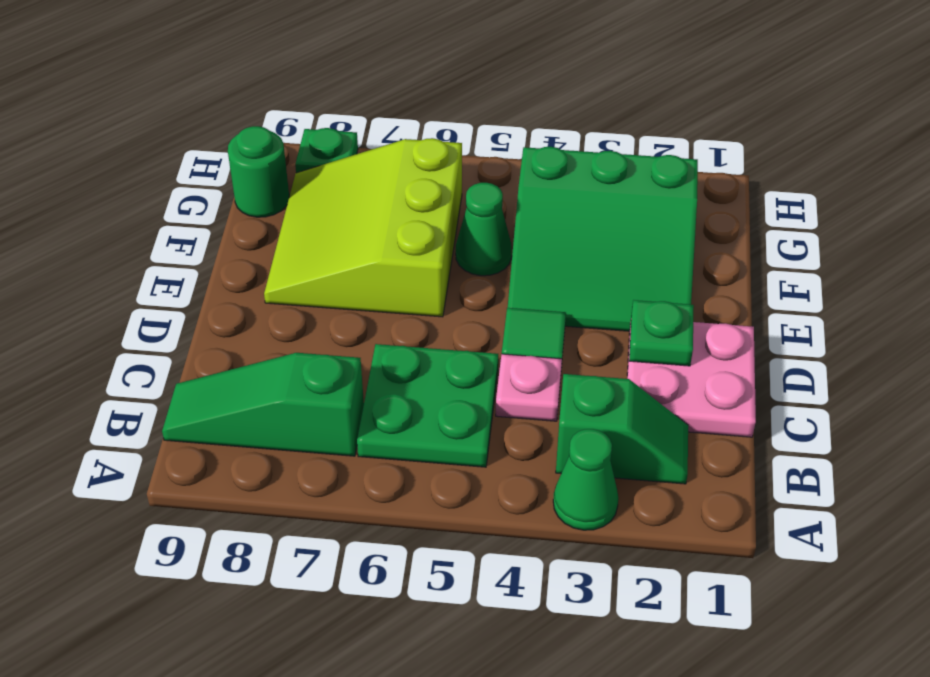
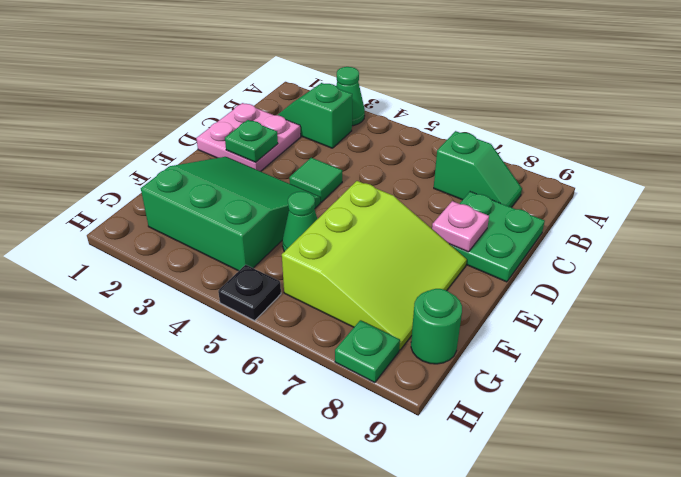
green plate B5:C6 level 1 -> green plate C8:D9 level 1
green slope B7:B9 level 1 top 7 -> green slope B7:B8 level 1 top 7
pink plate C4 level 1 -> pink plate D8 level 2
none -> black plate H5 level 1

